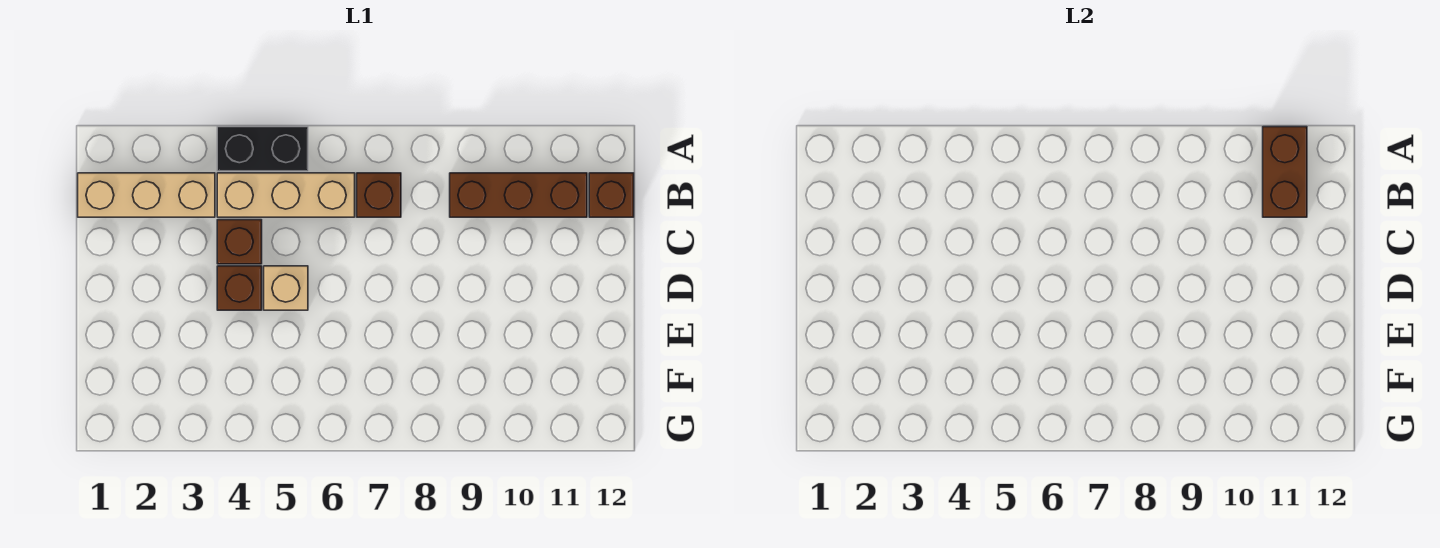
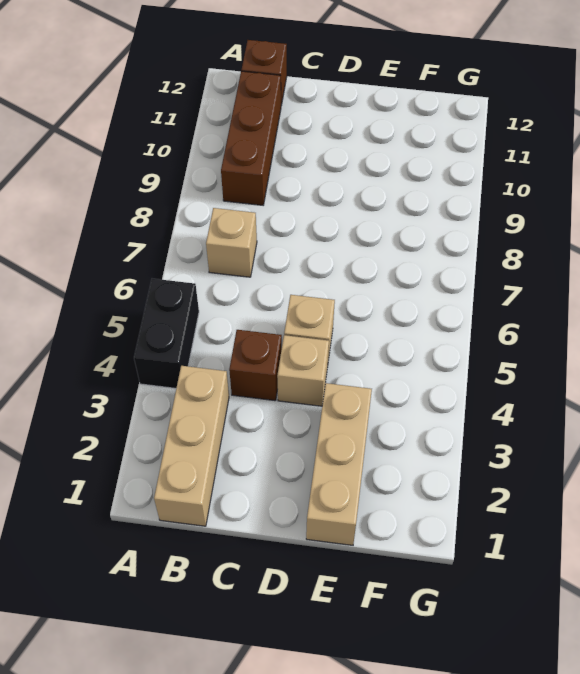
brown brick A11:B11 level 2 -> none
tan brick B4:B6 level 1 -> tan brick E1:E3 level 1
brown brick B7 level 1 -> tan brick B7 level 1
brown brick D4 level 1 -> tan brick D4 level 1

